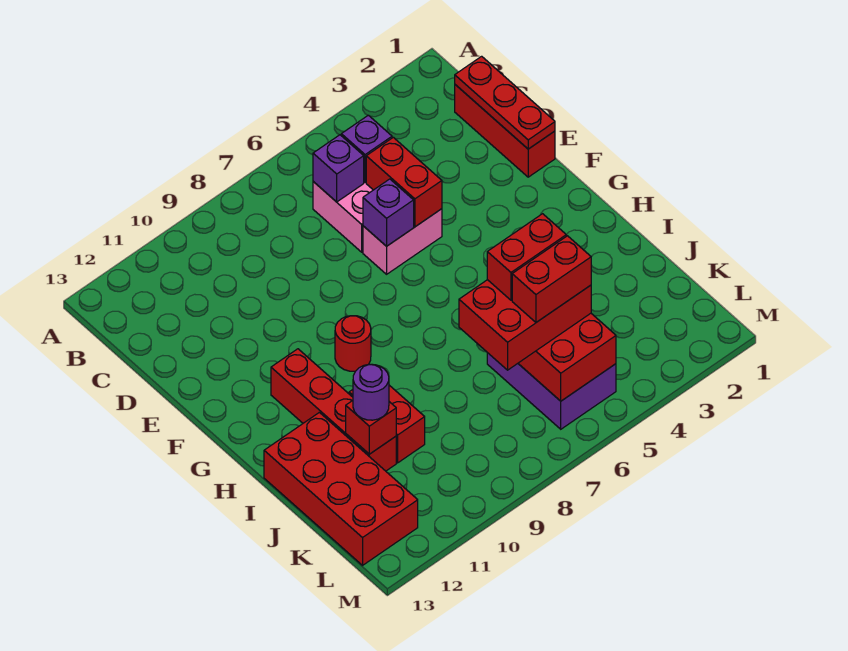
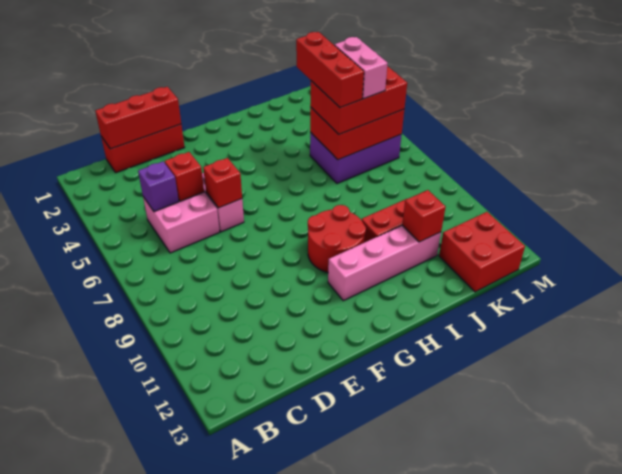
red plate C1:E1 level 2 -> red brick C1:E1 level 2
purple brick C6 level 2 -> none
red brick D5:E5 level 2 -> red brick D5 level 2
purple brick E6 level 2 -> red brick E6 level 2
red round brick G9 level 1 -> red round brick G9:H10 level 1
red brick G11:J11 level 1 -> pink brick G11:J11 level 1
red brick I12:L13 level 1 -> red brick K12:L13 level 1
red brick J5:K7 level 3 -> red brick J5:L6 level 3
red brick J5:J6 level 4 -> red brick J4:J6 level 4
purple round brick J11 level 3 -> none
red brick K5:K6 level 4 -> pink brick K5:K6 level 4

